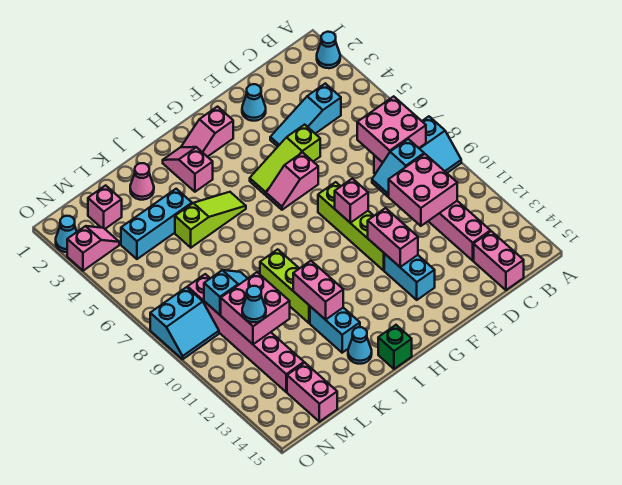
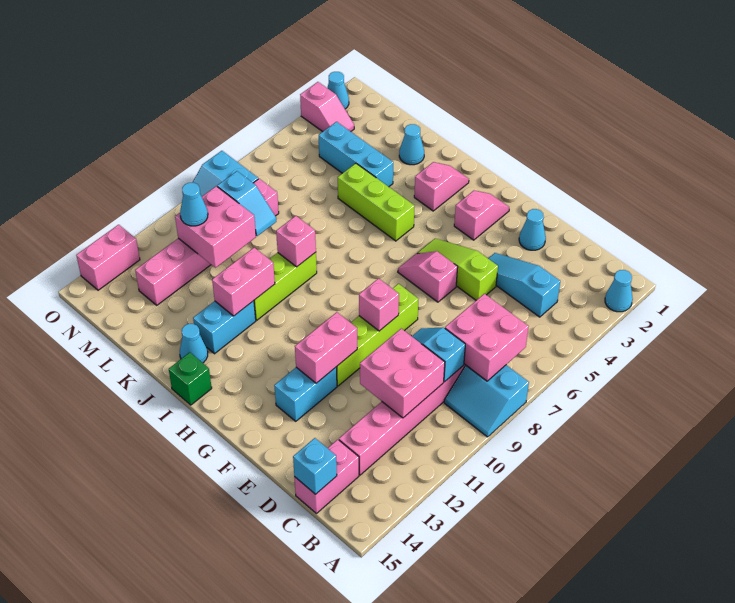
none -> cyan brick C15 level 2
pink slope G2:H2 level 1 top G -> pink slope G2:G3 level 1 top 3
lime slope I5:K5 level 1 top K -> lime brick I5:K5 level 1
pink cone K2 level 1 -> cyan cone K2 level 1
pink brick M2 level 1 -> pink brick J9 level 2
pink brick M14:M15 level 1 -> pink brick O13:O14 level 1

